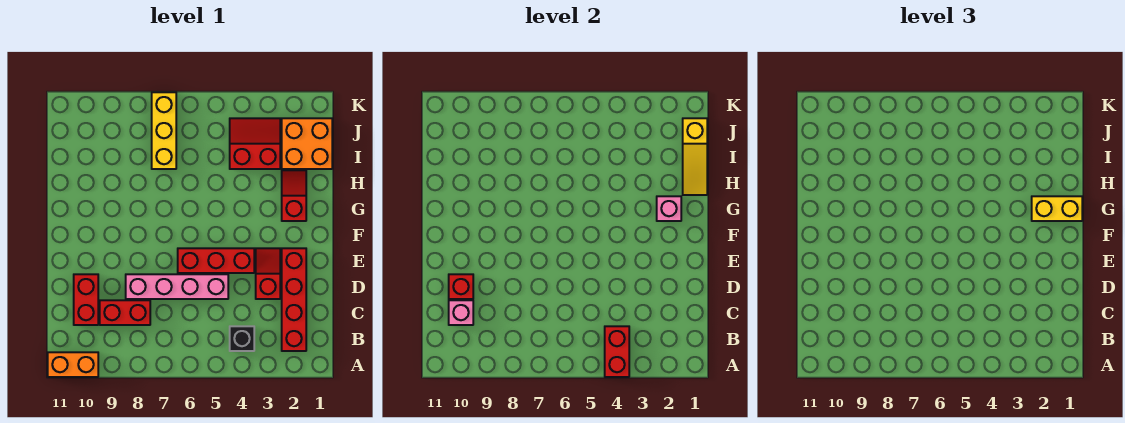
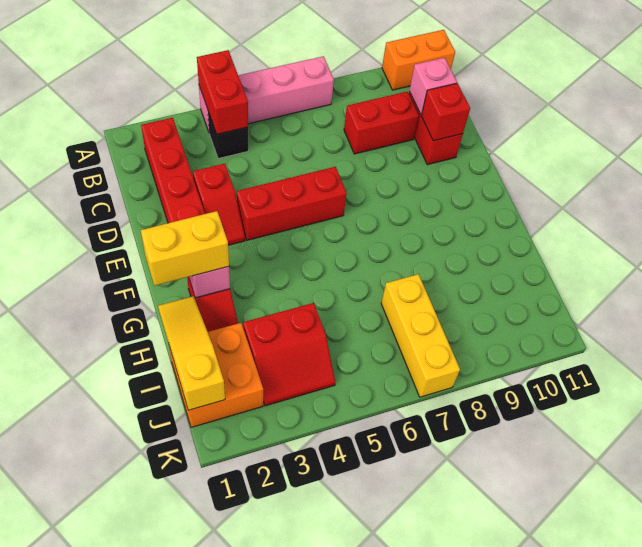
pink brick D5:D8 level 1 -> pink brick A4:A7 level 1

